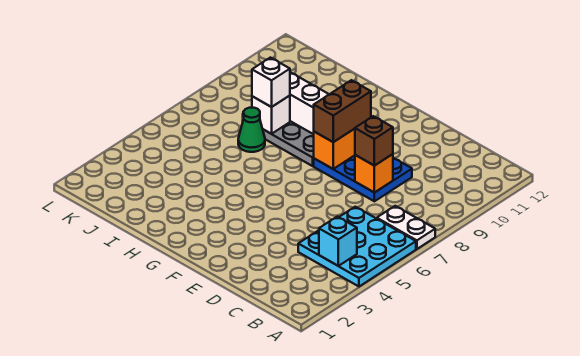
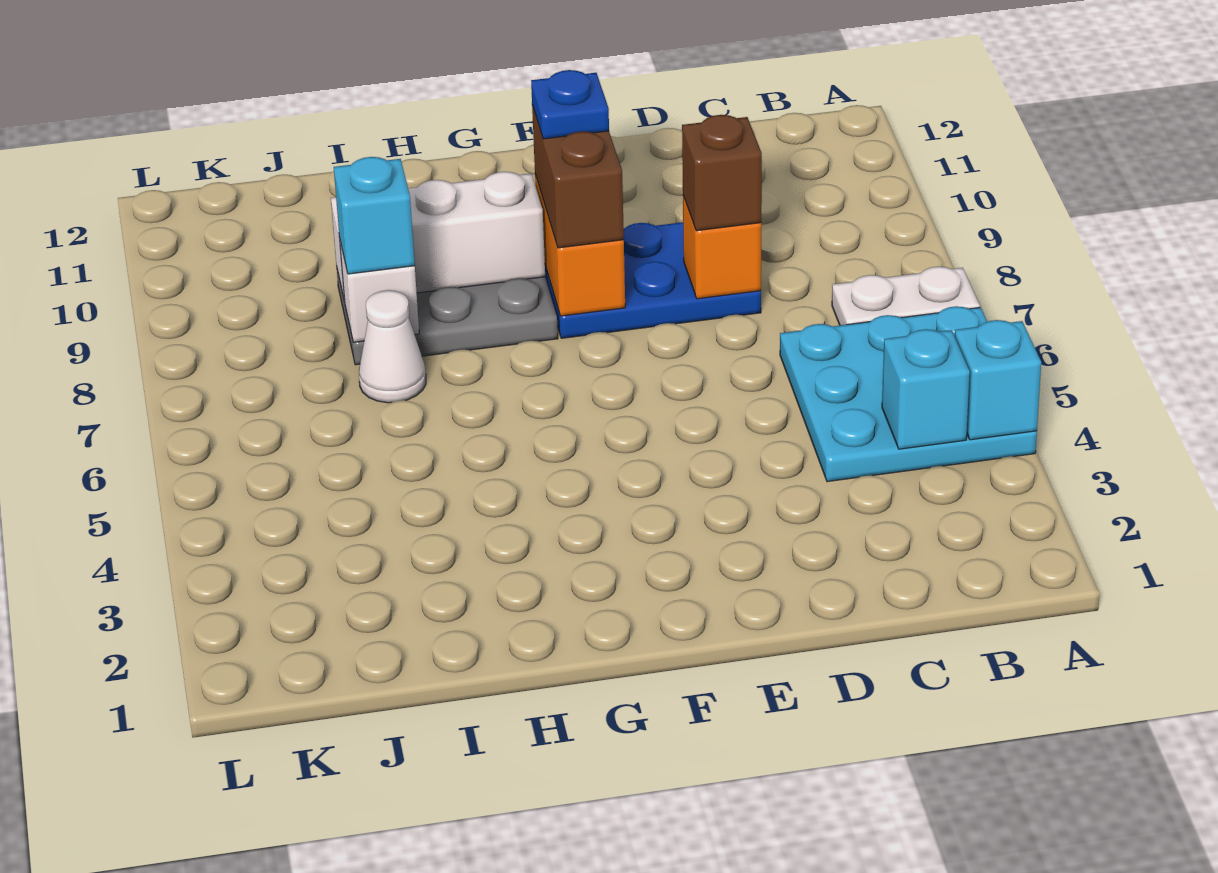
none -> cyan brick A4 level 2
none -> blue plate F9 level 4
green cone I7 level 1 -> white cone I7 level 1
white brick I8 level 3 -> cyan brick I8 level 3

